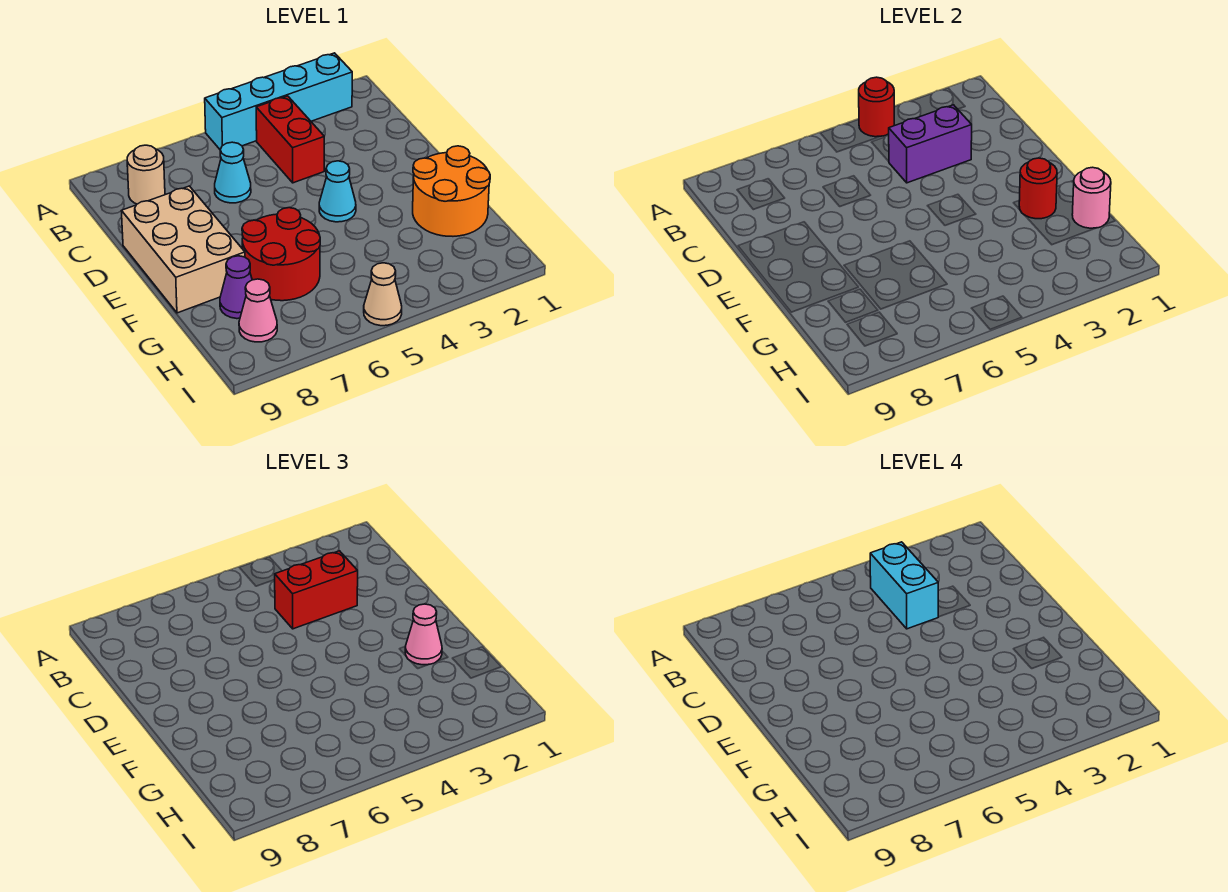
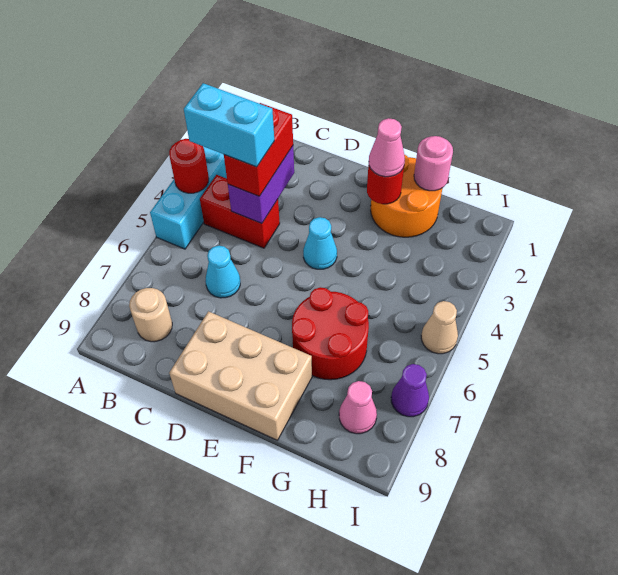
purple cone G8 level 1 -> purple cone I7 level 1

